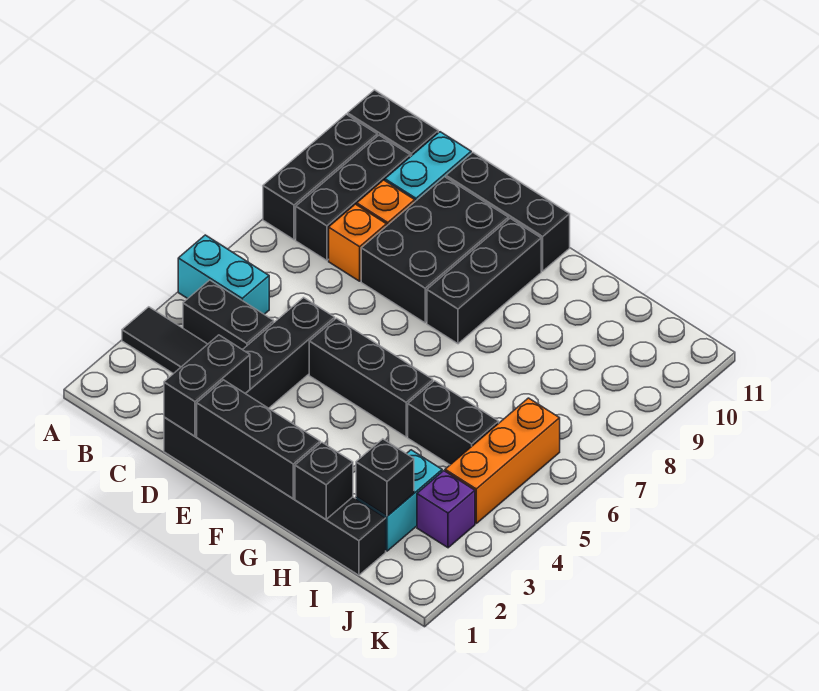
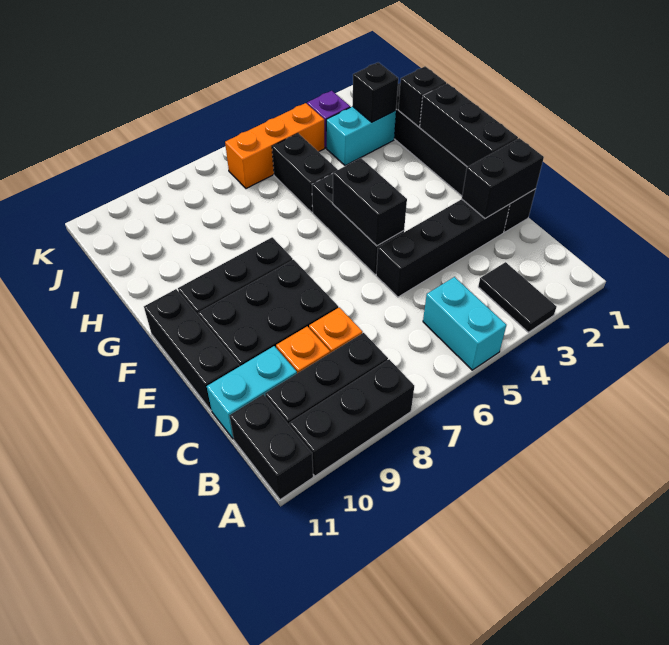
black brick B4:C4 level 1 -> black brick E5:F5 level 2

